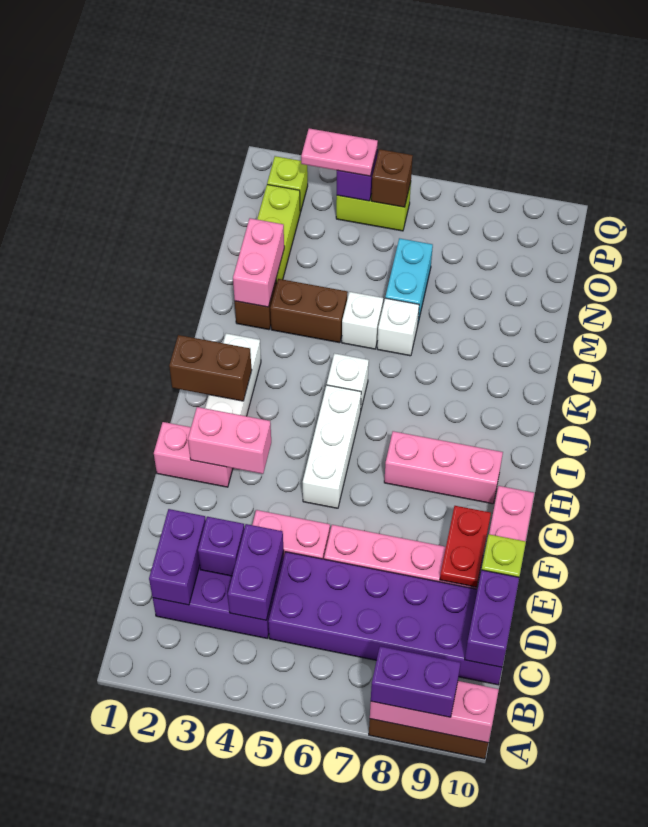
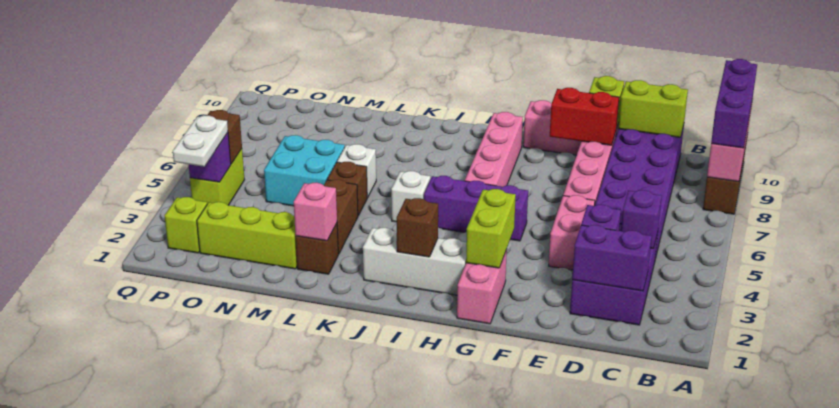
purple brick A8:A9 level 3 -> purple brick A8:A10 level 3
purple brick C4:D4 level 2 -> purple brick C4 level 2
purple brick C10:D10 level 2 -> lime brick C10:D10 level 2
red plate E9:F9 level 2 -> red brick E9:F9 level 2
pink brick G2:G3 level 2 -> lime brick G2:G3 level 2
white brick G5:I5 level 1 -> purple brick G5:I5 level 1
pink brick H7:H9 level 1 -> pink brick H6:H9 level 1
brown brick I1:I2 level 2 -> brown brick I2 level 2
pink brick L2:M2 level 2 -> pink brick L2 level 2
white brick L5 level 1 -> brown brick L5 level 1
cyan brick M6:N6 level 1 -> cyan brick M5:N6 level 1
pink plate P3:P4 level 3 -> white plate P3:P4 level 3

